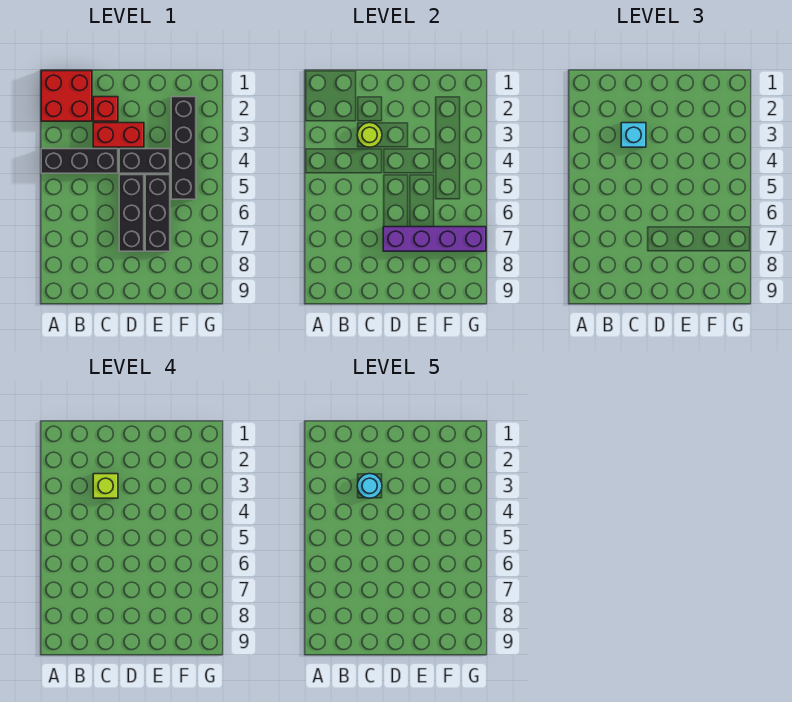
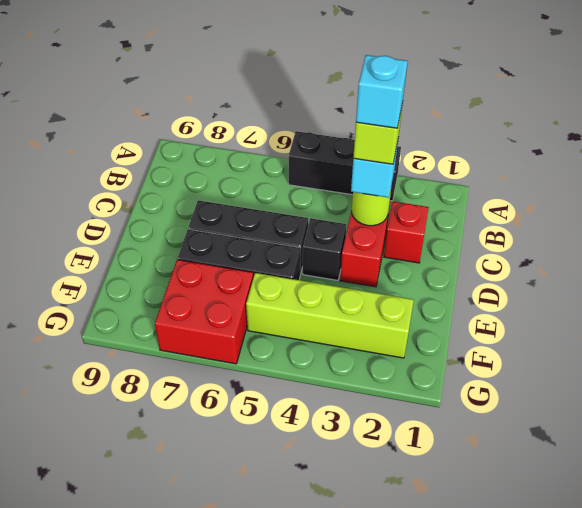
red brick A1:B2 level 1 -> red brick F6:G7 level 1
black brick A4:C4 level 1 -> black brick A3:A5 level 1
cyan round brick C3 level 5 -> cyan brick C3 level 5
black brick D4:E4 level 1 -> black brick D4 level 1
purple brick D7:G7 level 2 -> none
black brick F2:F5 level 1 -> lime brick F2:F5 level 1

